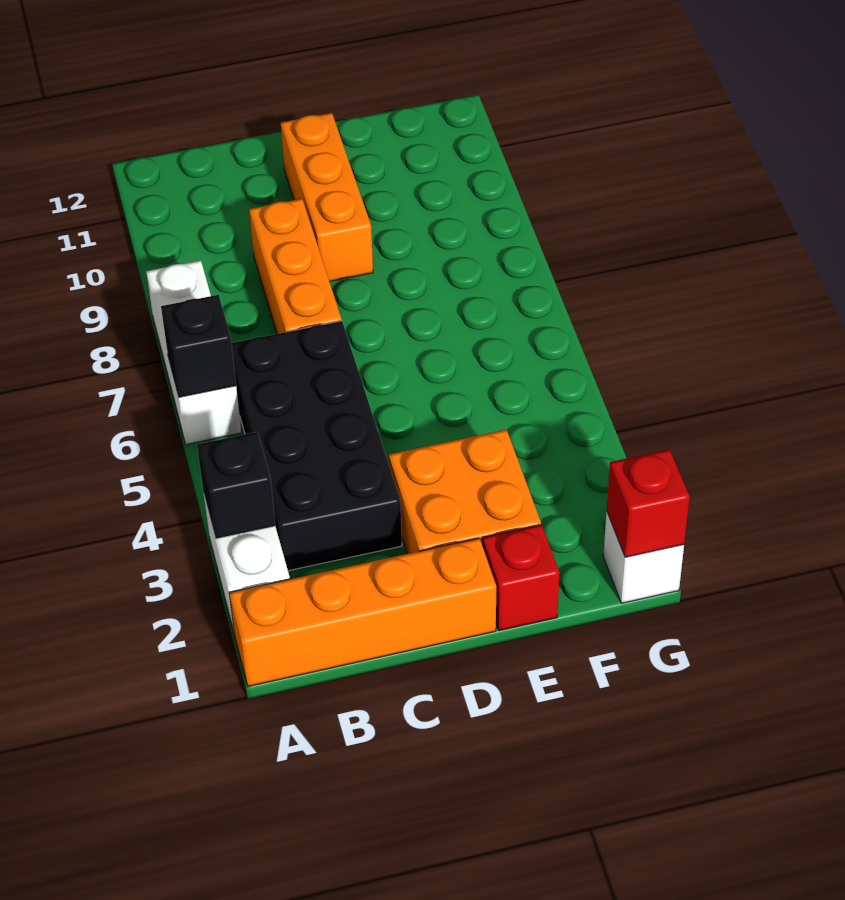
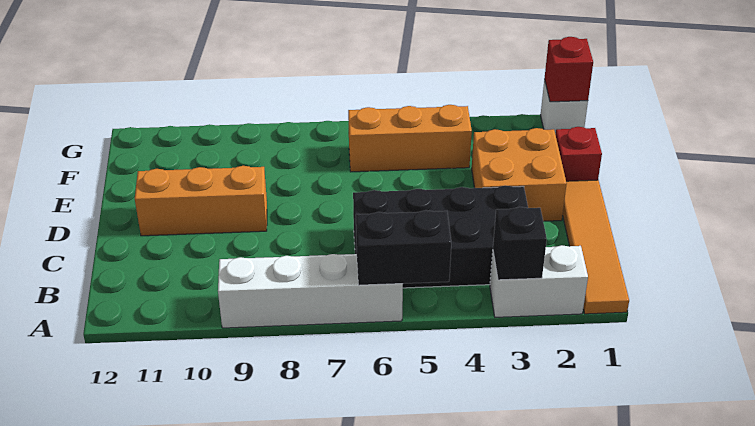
orange brick A1:D1 level 1 -> orange tile A1:D1 level 1
white brick A6:A8 level 1 -> white brick A6:A9 level 1
black brick A6 level 2 -> black brick A5:A6 level 2
orange brick C7:C9 level 1 -> orange brick F4:F6 level 1

